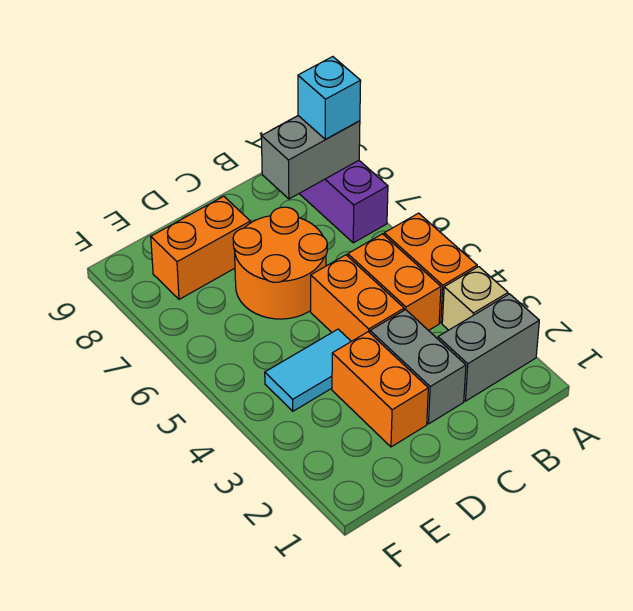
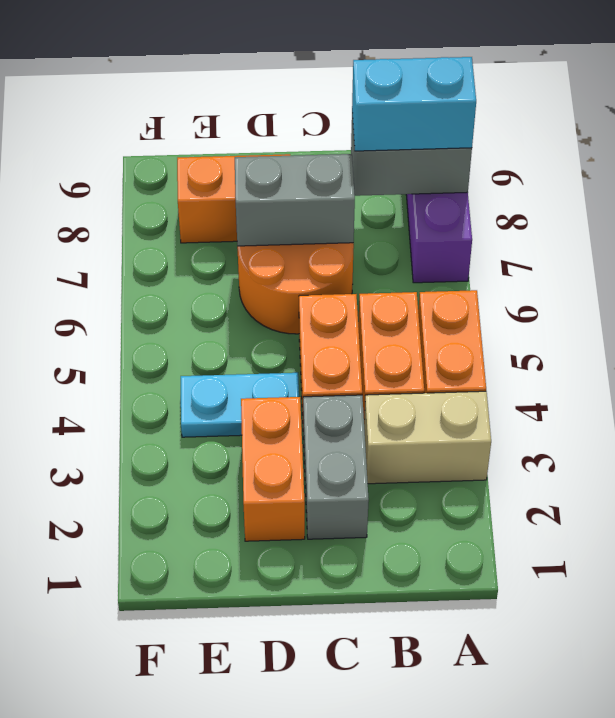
grey brick A2:B2 level 1 -> grey brick C7:D7 level 2
tan brick A3 level 1 -> tan brick A3:B3 level 1
cyan brick A8 level 3 -> cyan brick A8:B8 level 3
cyan tile D4:E4 level 1 -> cyan plate D4:E4 level 1

